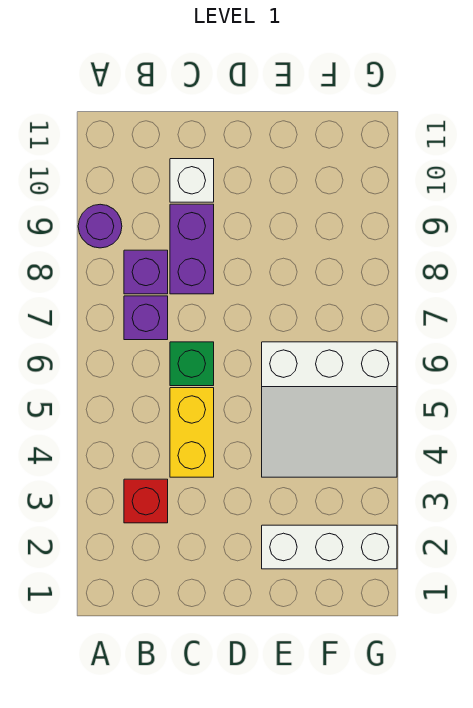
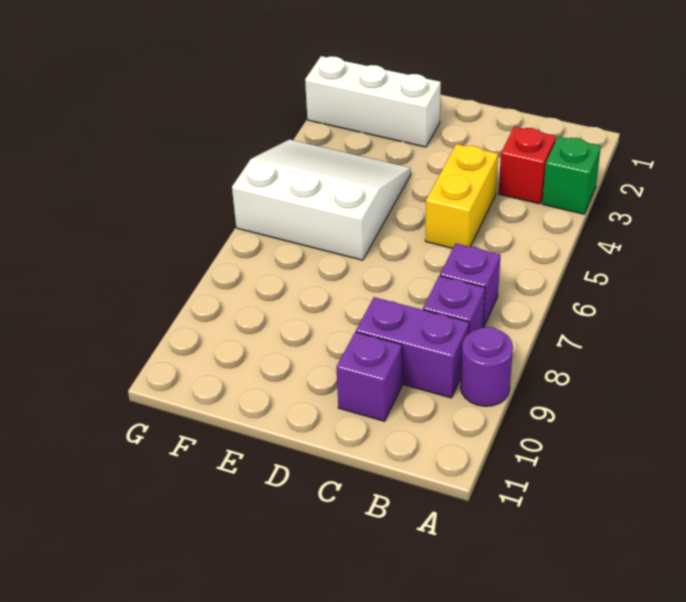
green brick C6 level 1 -> green brick A3 level 1
purple brick C8:C9 level 1 -> purple brick B9:C9 level 1
white brick C10 level 1 -> purple brick C10 level 1

